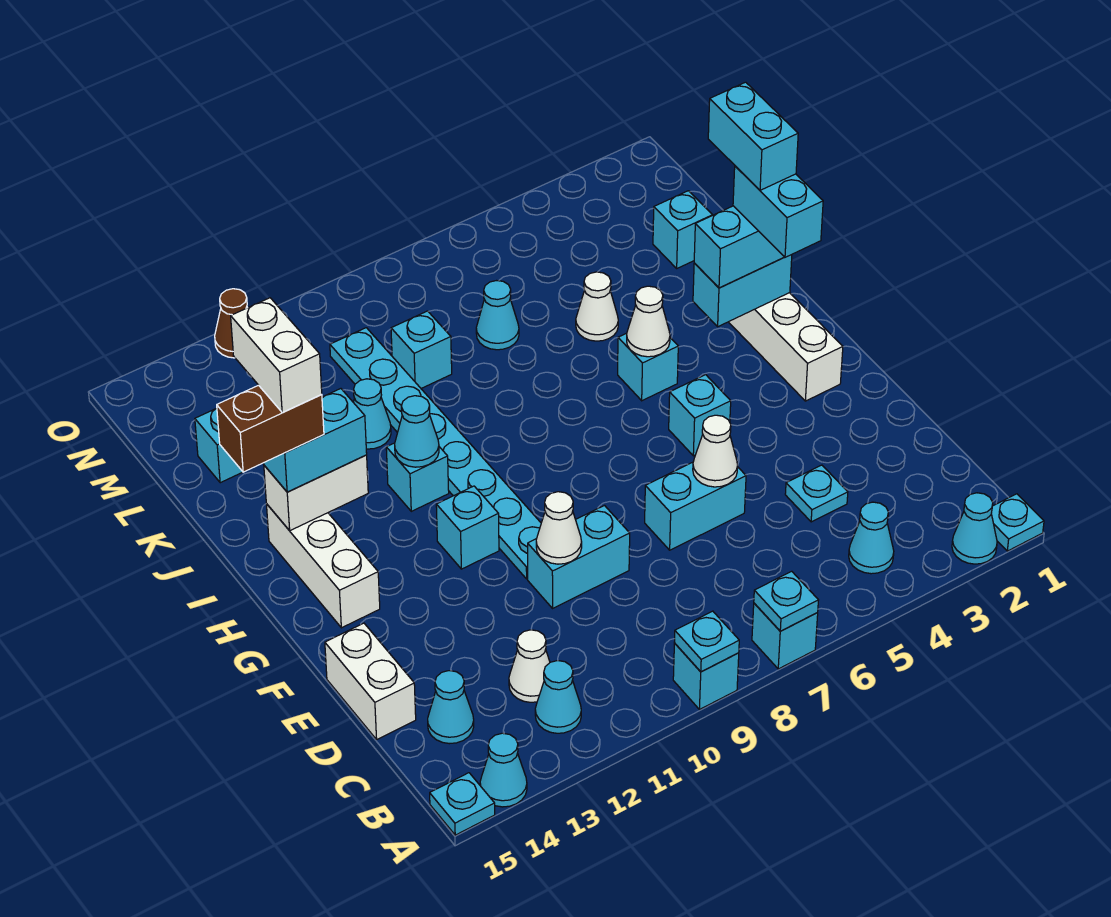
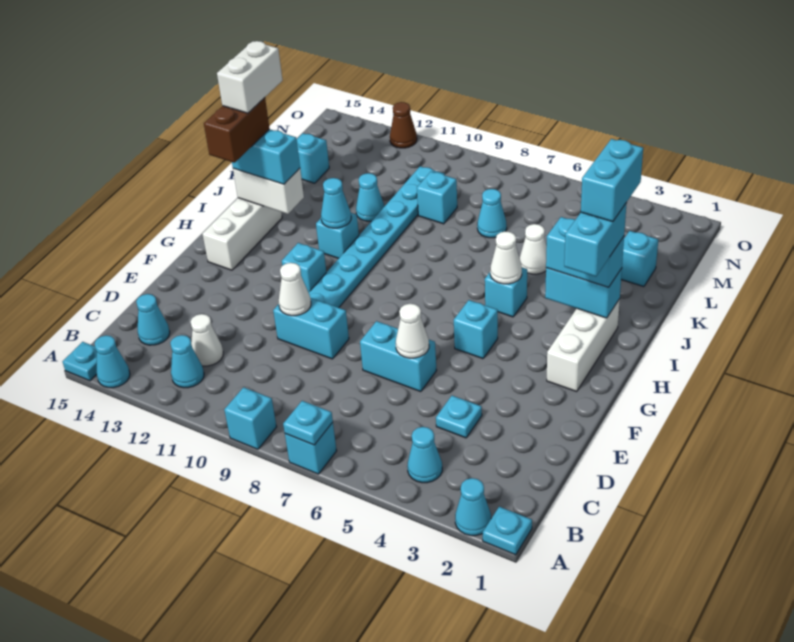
cyan plate A9 level 2 -> none
white brick D15:E15 level 1 -> none
brown brick I14:I15 level 4 -> brown brick H14:I14 level 4

